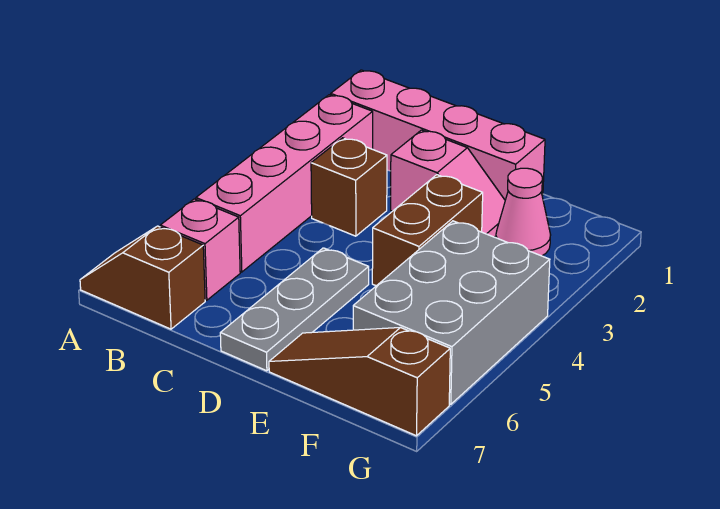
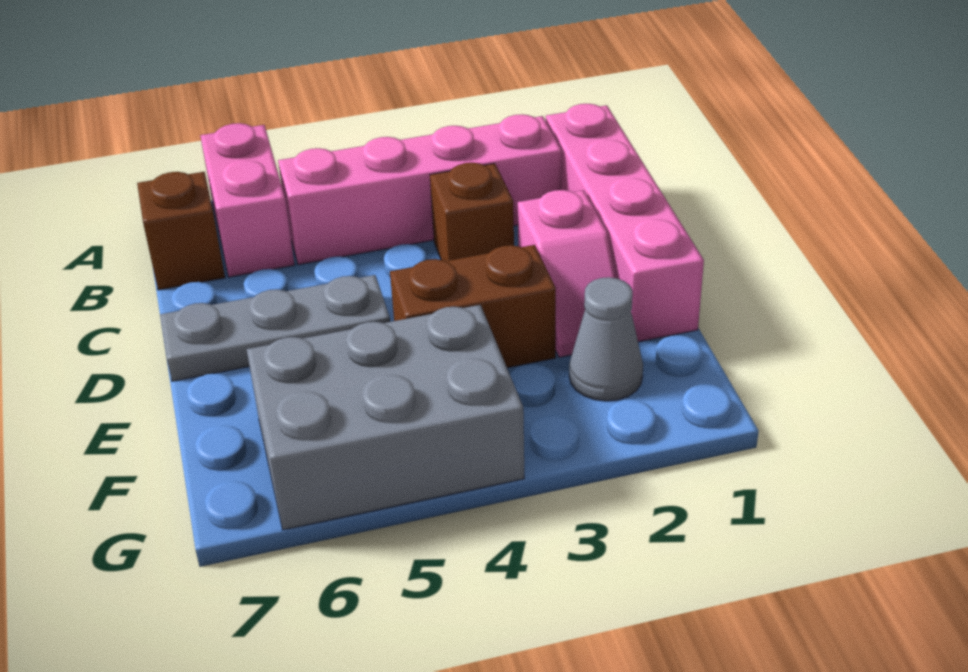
pink brick B6 level 1 -> pink brick A6:B6 level 1
brown slope E7:G7 level 1 top G -> none
pink cone F2 level 1 -> grey cone F2 level 1

